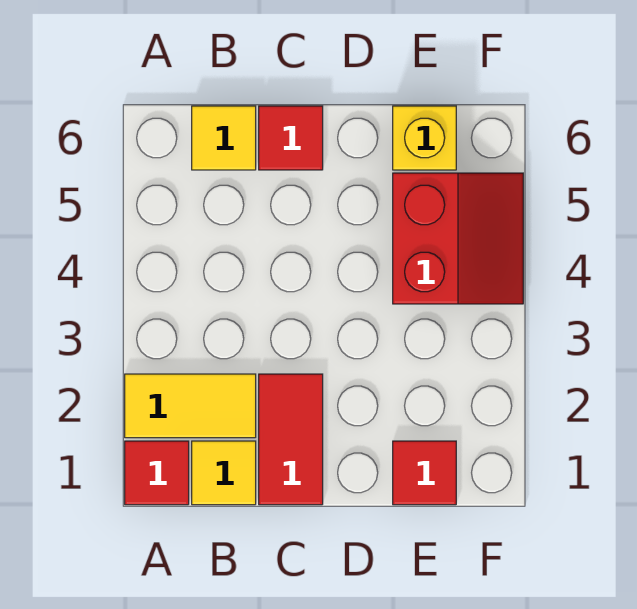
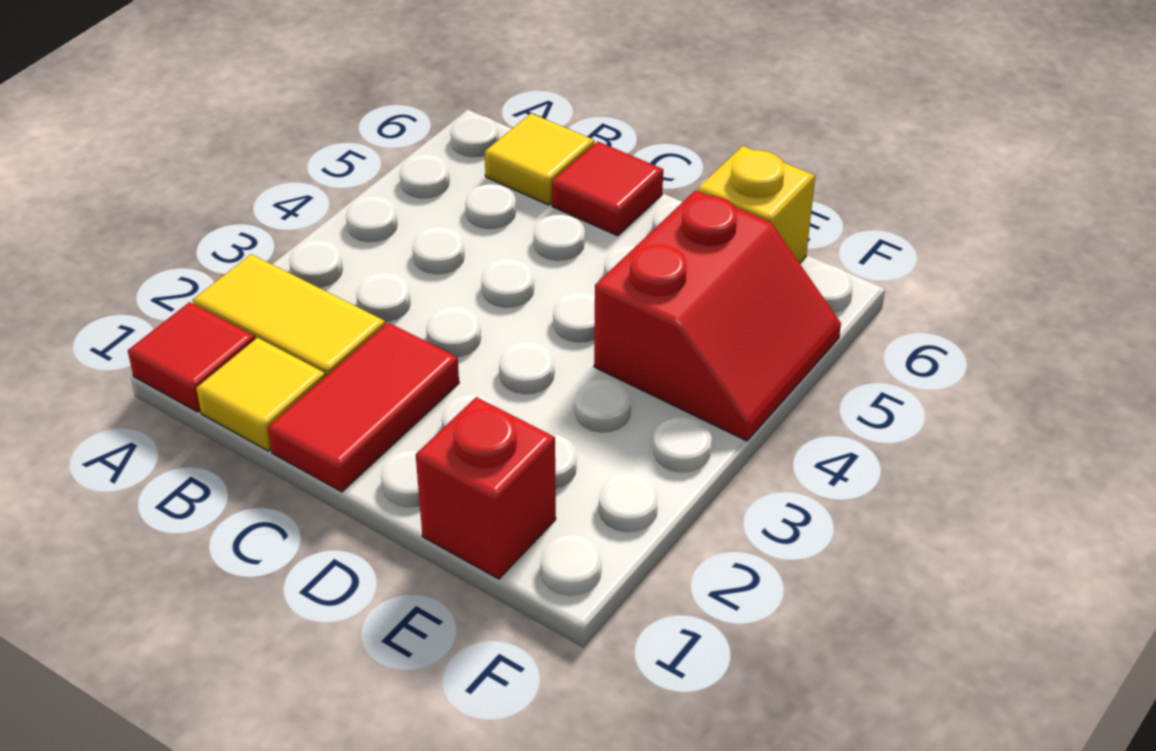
red tile E1 level 1 -> red brick E1 level 1

